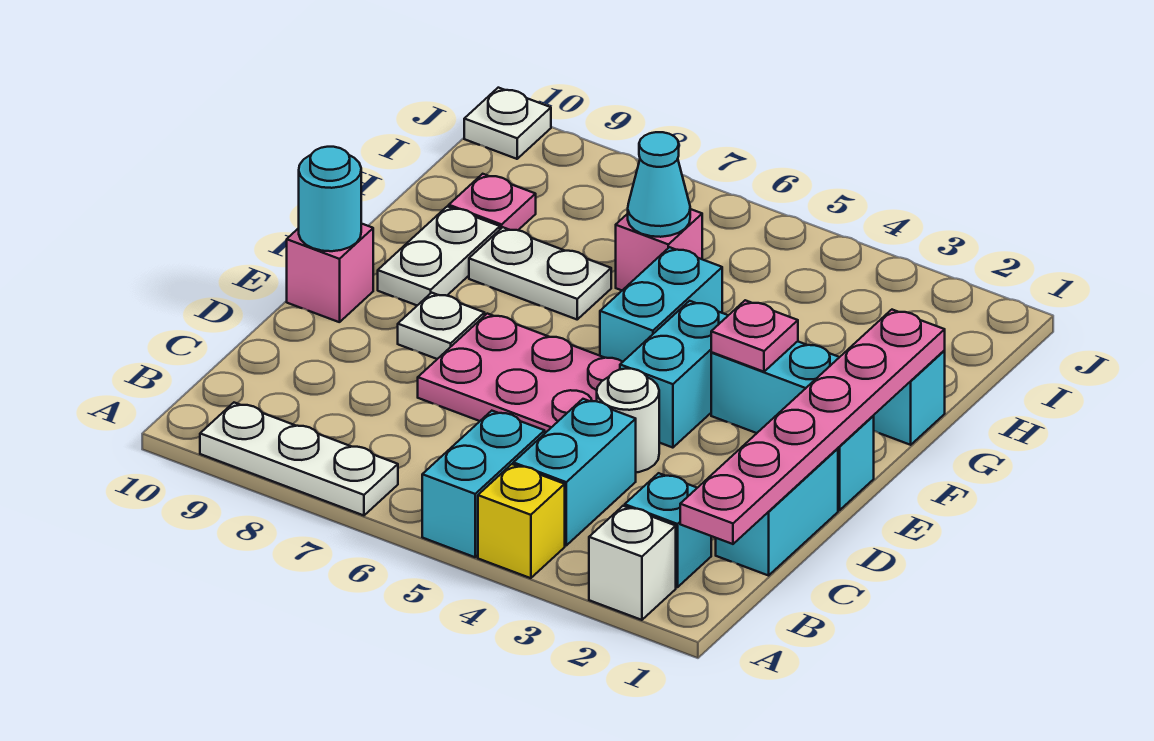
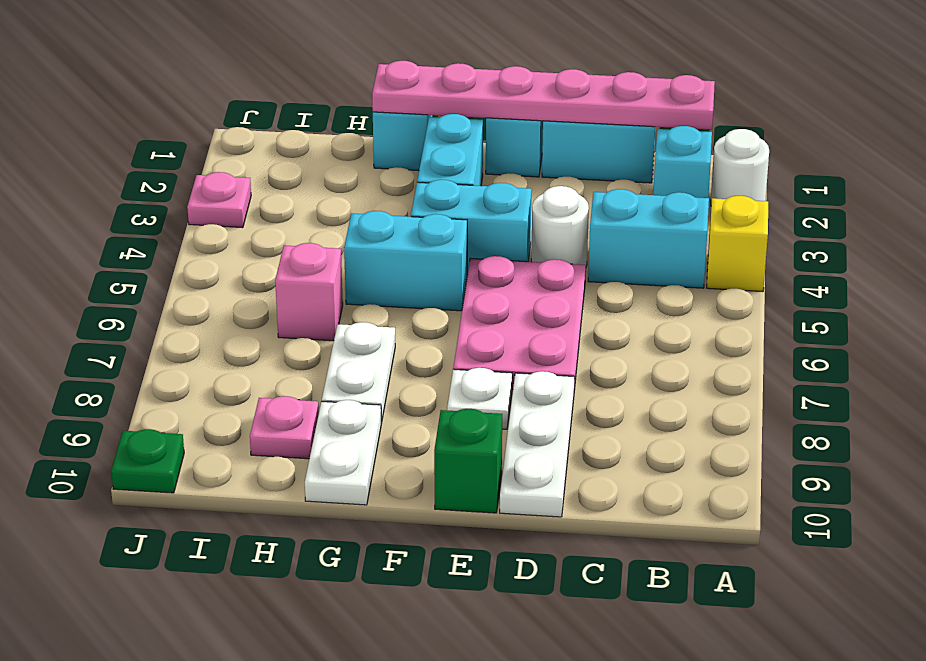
white brick A2 level 1 -> white round brick A2 level 1
cyan brick A5:B5 level 1 -> none
white plate A7:A9 level 1 -> white plate D8:D10 level 1
pink brick E10 level 1 -> green brick E10 level 1
cyan round brick E10 level 2 -> none
pink plate F3 level 2 -> pink plate J3 level 1
white plate F9:G9 level 1 -> white plate G9:G10 level 1
cyan cone H6 level 2 -> none
white plate J10 level 1 -> green plate J10 level 1

